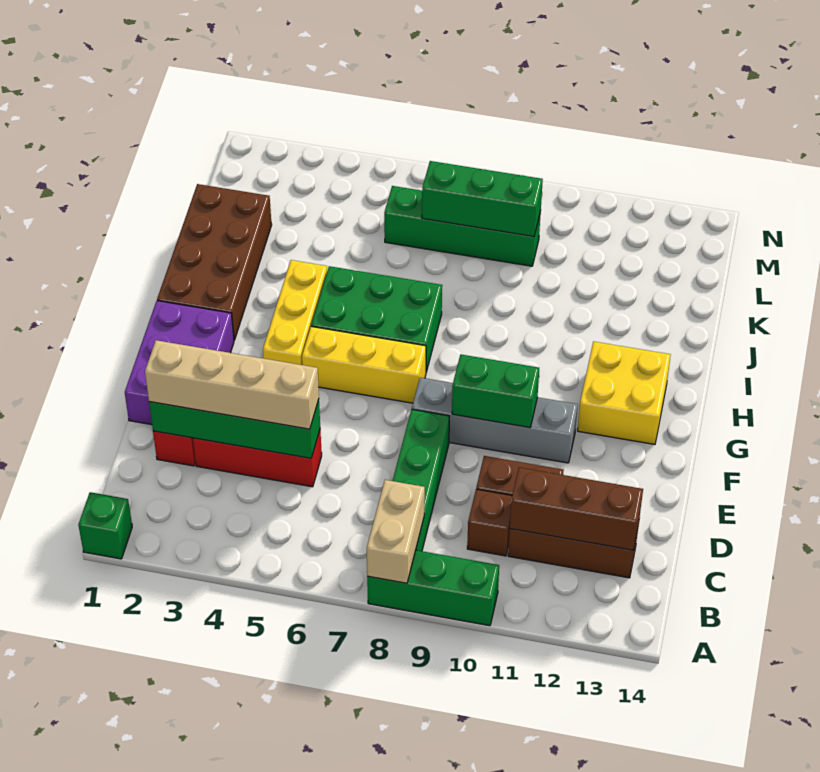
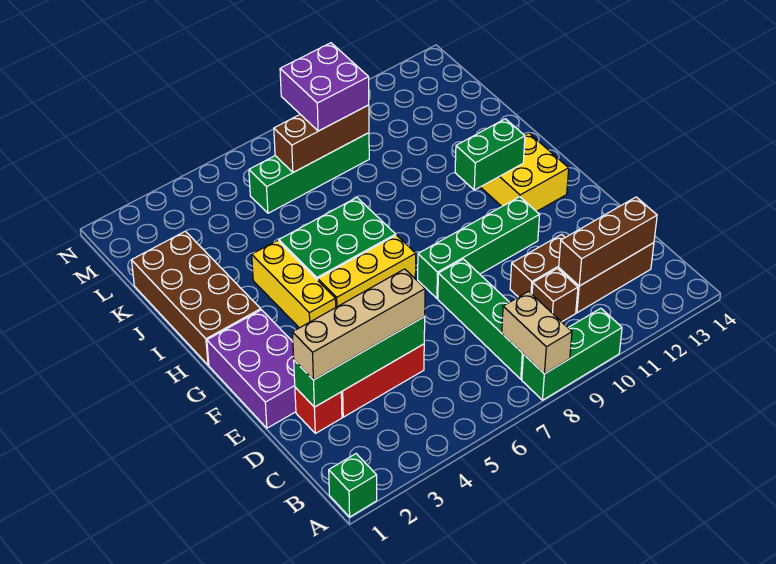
grey brick F8:F11 level 1 -> green brick F8:F11 level 1
green brick F9:F10 level 2 -> green brick H11:H12 level 2
green brick L7:L9 level 2 -> brown brick L7:L9 level 2
none -> purple brick L8:M9 level 3

